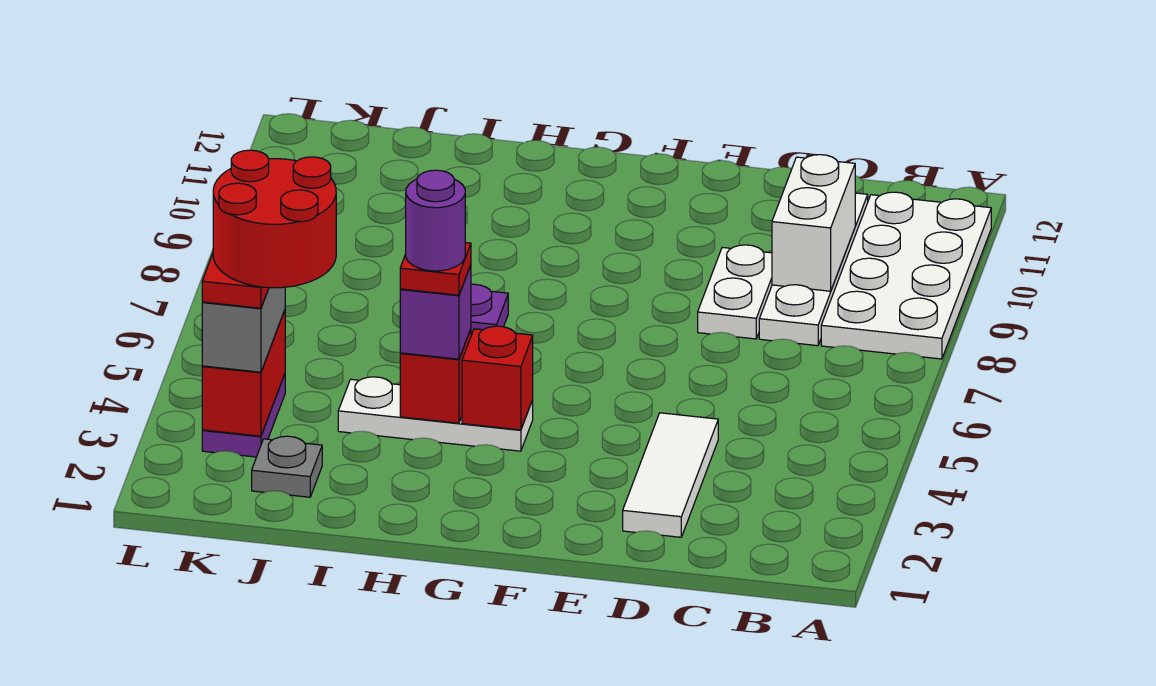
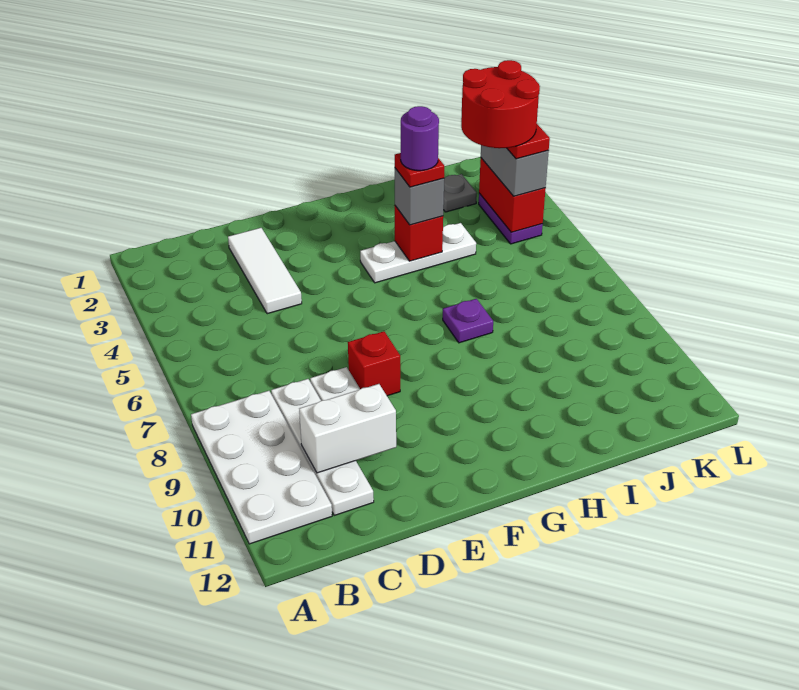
white brick C9:C10 level 2 -> white brick C10:D10 level 2
red brick G4 level 2 -> red brick E8 level 1
purple brick H4 level 3 -> grey brick H4 level 3

